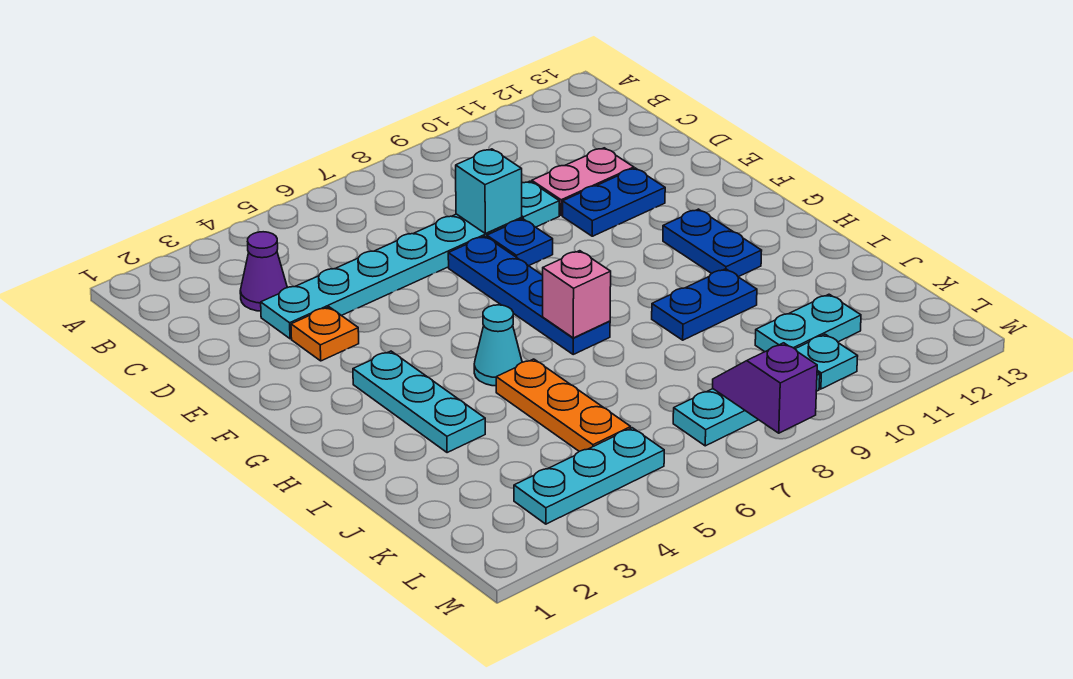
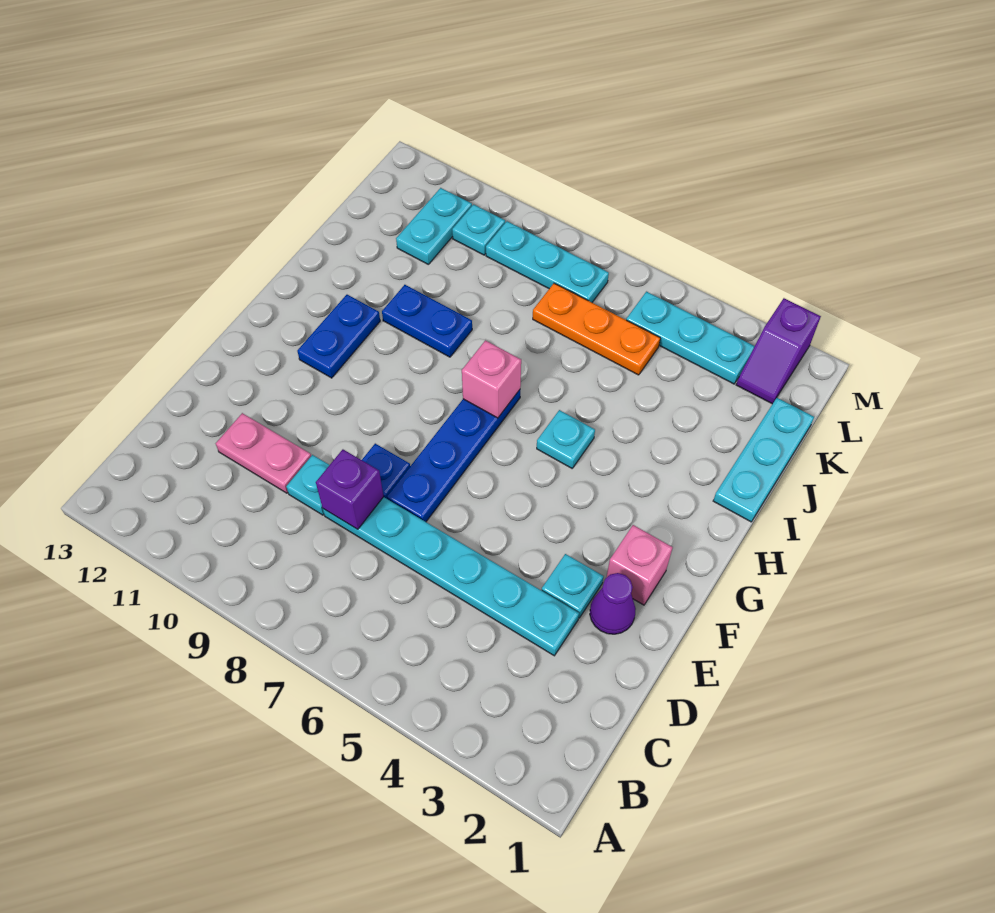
purple cone C3 level 1 -> purple cone E2 level 1
cyan brick D8 level 2 -> purple brick D8 level 2
orange plate E3 level 1 -> cyan plate E3 level 1
blue plate E10:E11 level 1 -> none
none -> pink brick F2 level 1
cyan plate G3:I3 level 1 -> cyan plate I1:K1 level 1
cyan cone H5 level 1 -> cyan plate H5 level 1
orange plate I5:K5 level 1 -> orange plate K5:K7 level 1
cyan plate K10:K11 level 1 -> cyan plate K11:L11 level 1
purple slope L8:M8 level 2 top M -> purple slope L2:M2 level 1 top M

